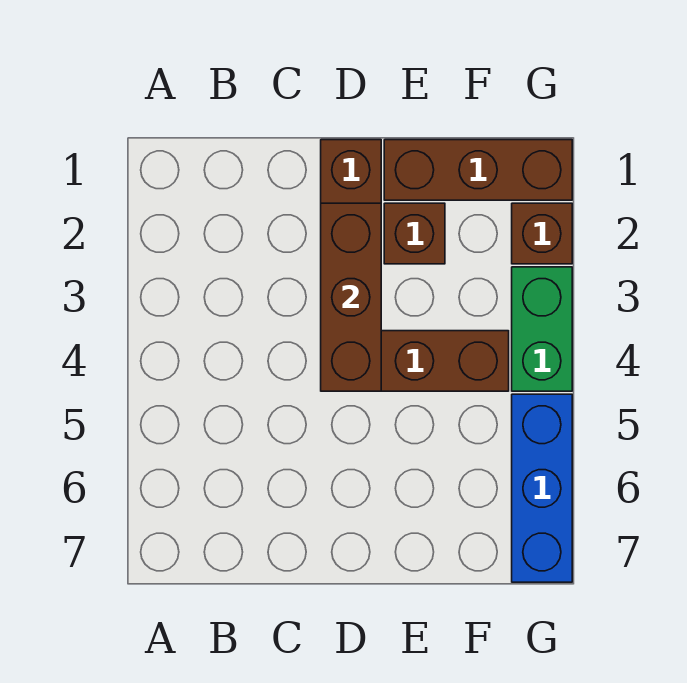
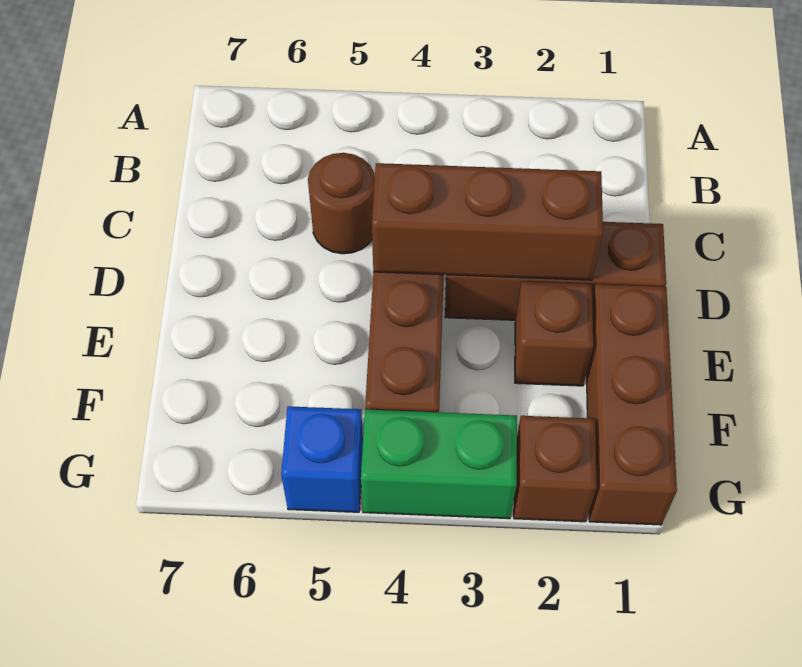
none -> brown round brick C5 level 1
blue brick G5:G7 level 1 -> blue brick G5 level 1

